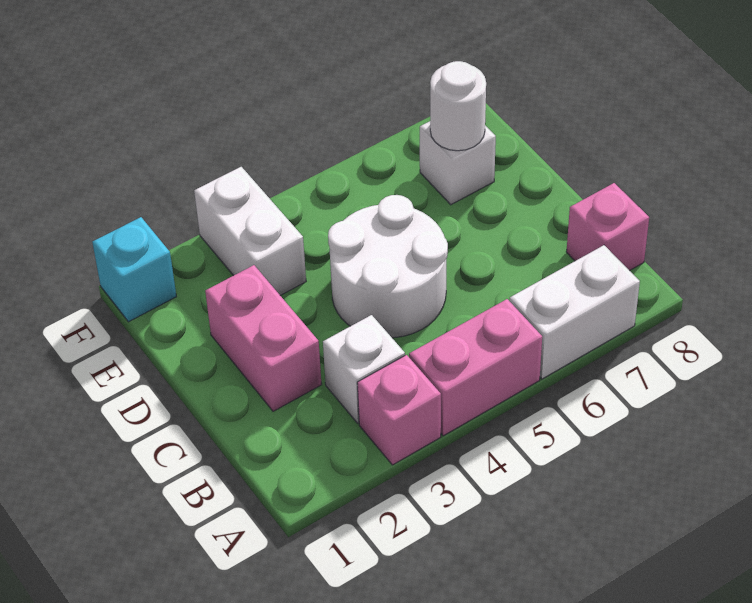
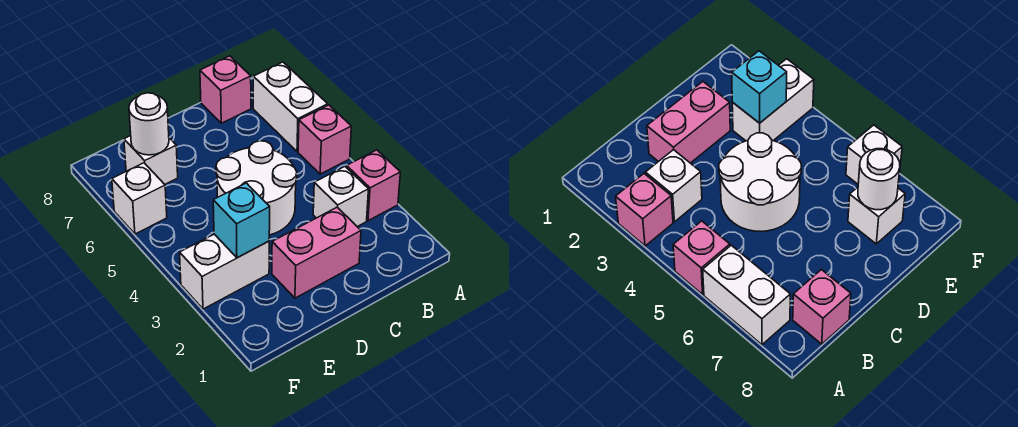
pink brick A4:A5 level 1 -> pink brick A5 level 1
cyan brick F1 level 1 -> cyan brick E3 level 2
none -> white brick F6 level 1

